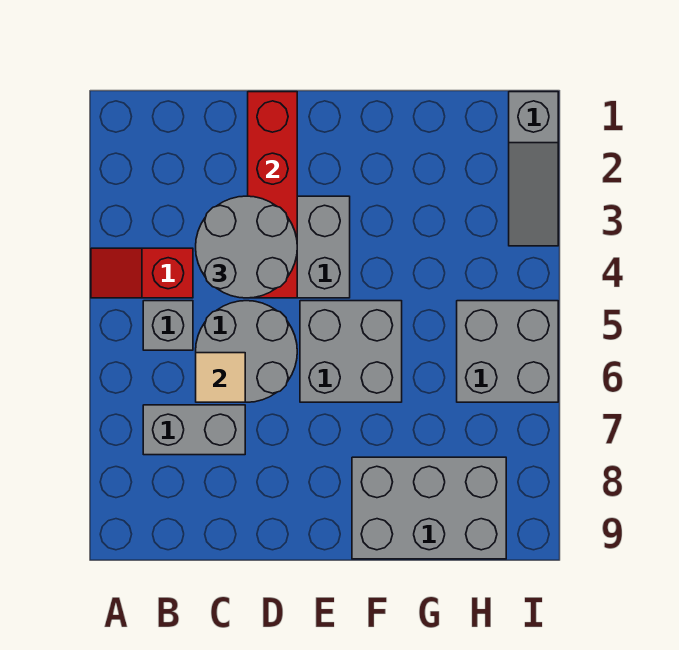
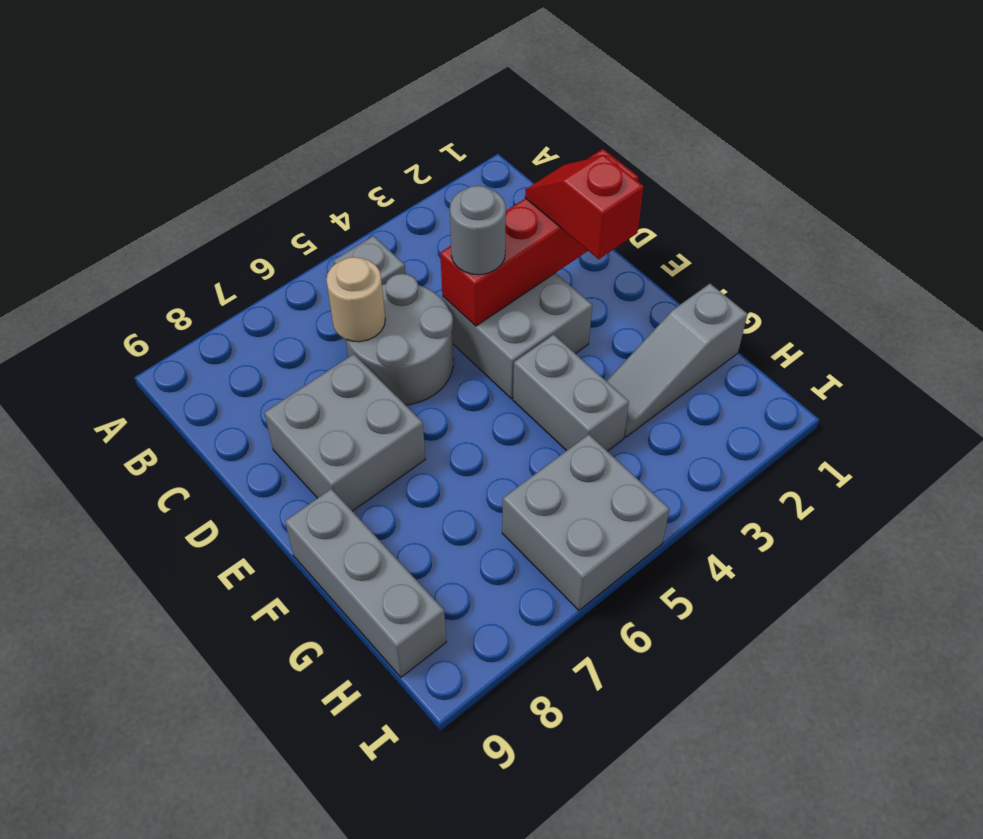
red slope A4:B4 level 1 top B -> red slope D2:E2 level 3 top E
grey brick B7:C7 level 1 -> grey brick F4:G4 level 1
grey round brick C3:D4 level 3 -> grey round brick D4 level 3
tan tile C6 level 2 -> tan round brick C6 level 2
grey brick E5:F6 level 1 -> grey brick D7:E8 level 1
grey brick F8:H9 level 1 -> grey brick F9:H9 level 1
grey slope I1:I3 level 1 top 1 -> grey slope G1:G3 level 1 top 1

